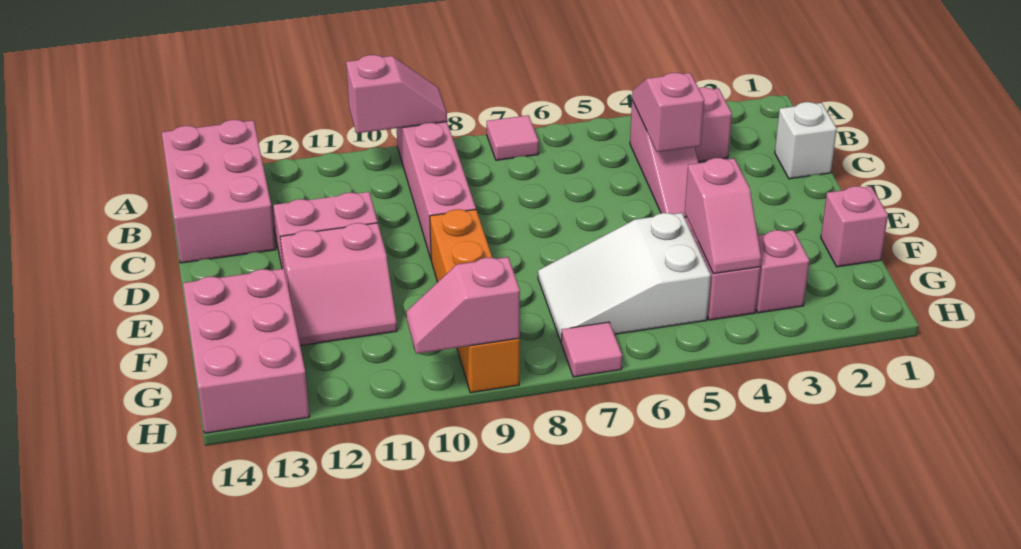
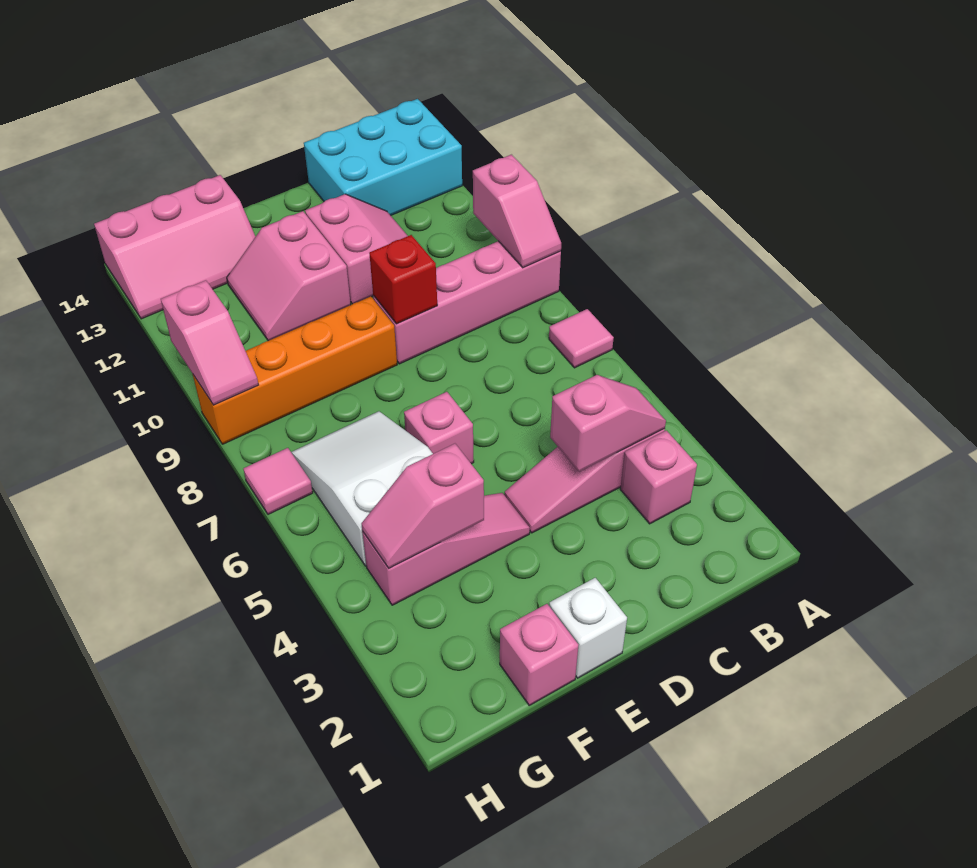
pink brick A13:C14 level 1 -> cyan brick A13:C14 level 1
white brick C1 level 1 -> white brick E1 level 1
none -> red brick D9 level 2
pink brick F13:H14 level 1 -> pink slope F13:H14 level 1 top 14
pink brick G3 level 1 -> pink brick E6 level 1
pink slope H9:H10 level 2 top 9 -> pink slope H9:H10 level 2 top 10

